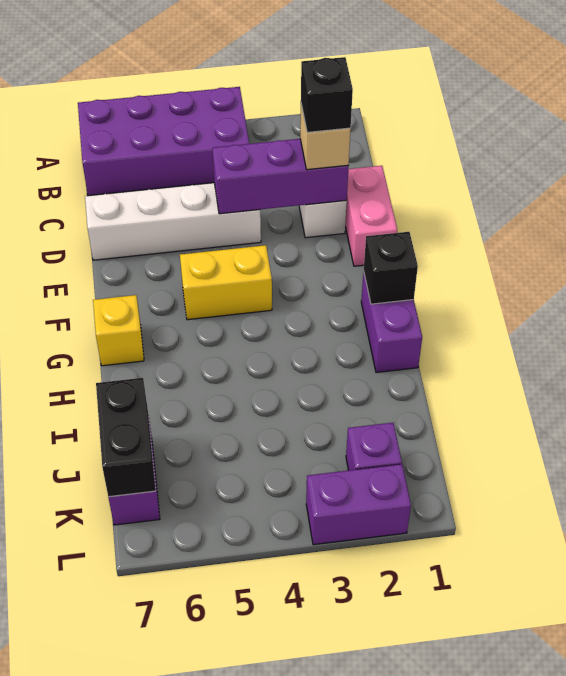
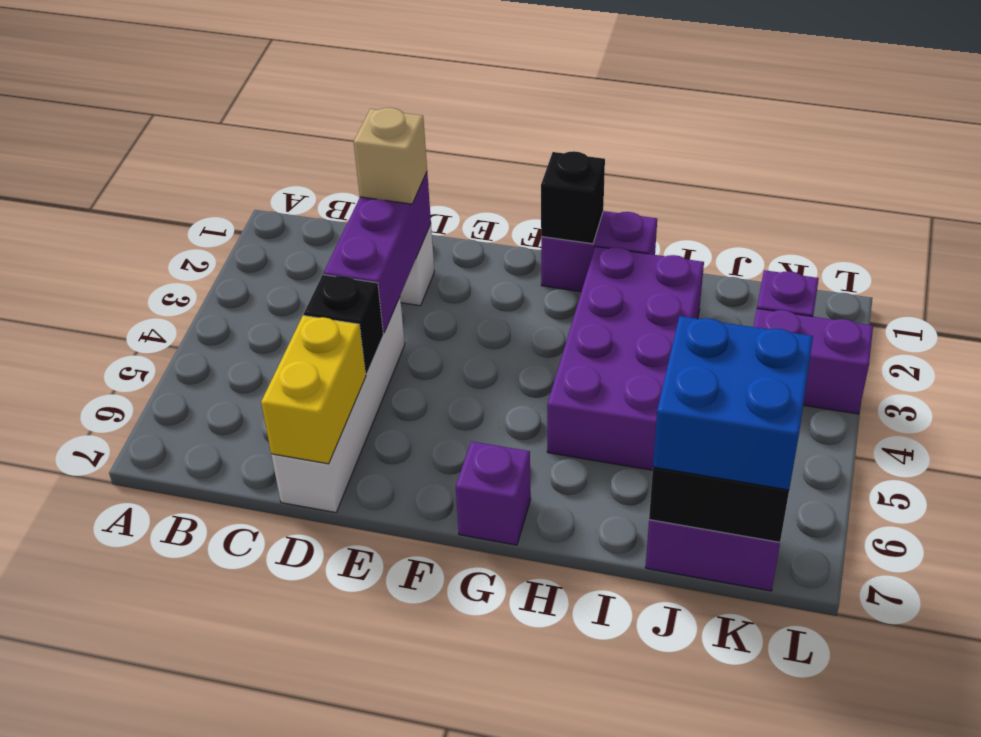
purple brick A4:B7 level 1 -> purple brick H2:I5 level 1
pink brick D1:E1 level 1 -> none
black brick D2 level 4 -> black brick D5 level 2
yellow brick F4:F5 level 1 -> yellow brick D6:D7 level 2
yellow brick G7 level 1 -> purple brick G7 level 1
none -> blue brick J6:K7 level 3
purple brick L2:L3 level 1 -> purple brick K3:L3 level 1

